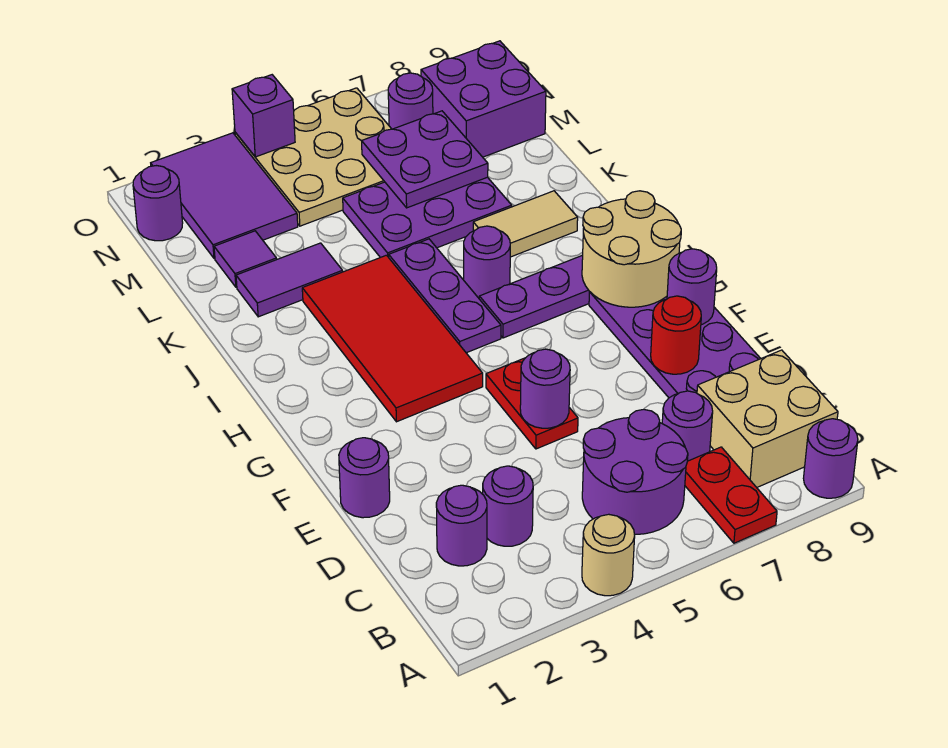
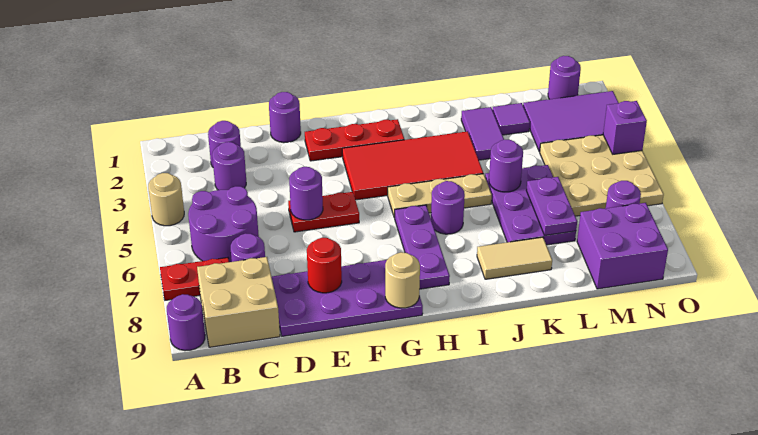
none -> red plate F2:H2 level 1
purple round brick F9 level 2 -> purple round brick K5 level 2
tan round brick G8:H9 level 2 -> tan round brick G9 level 2
purple plate H5:J5 level 1 -> tan plate H5:J5 level 1
tan tile J7:J8 level 1 -> tan tile J8:K8 level 1
purple plate L6:M7 level 2 -> purple plate L6:L7 level 2

